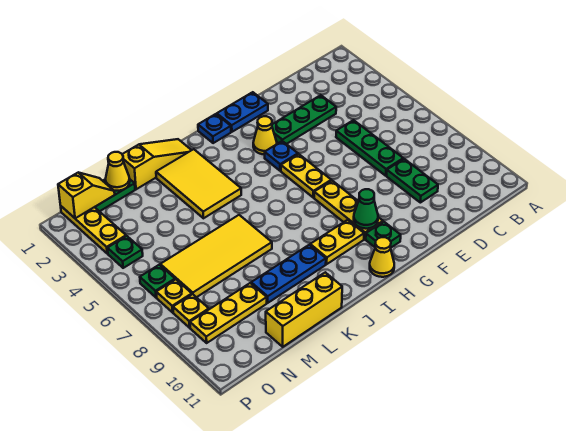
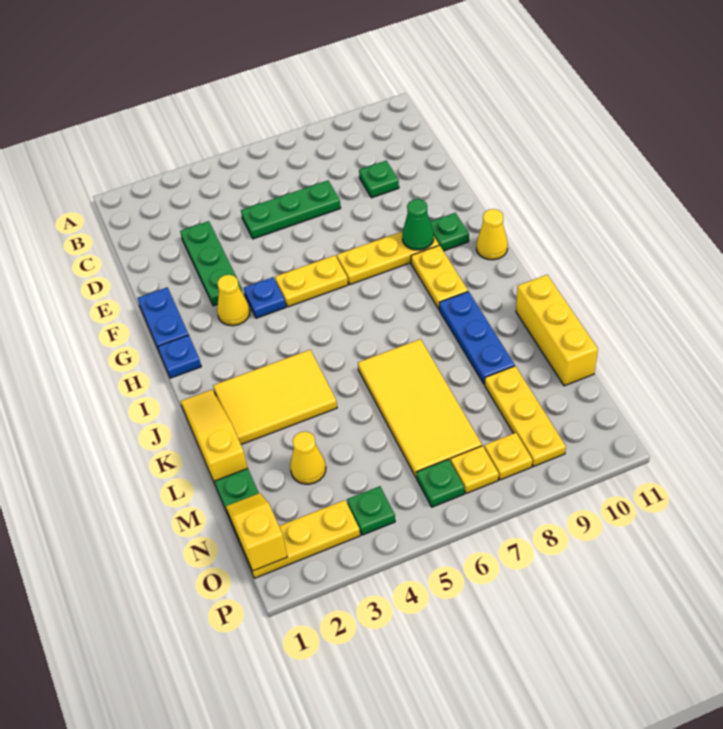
green plate D8:D9 level 1 -> green plate D9 level 1
yellow cone M1 level 2 -> yellow cone M3 level 1

